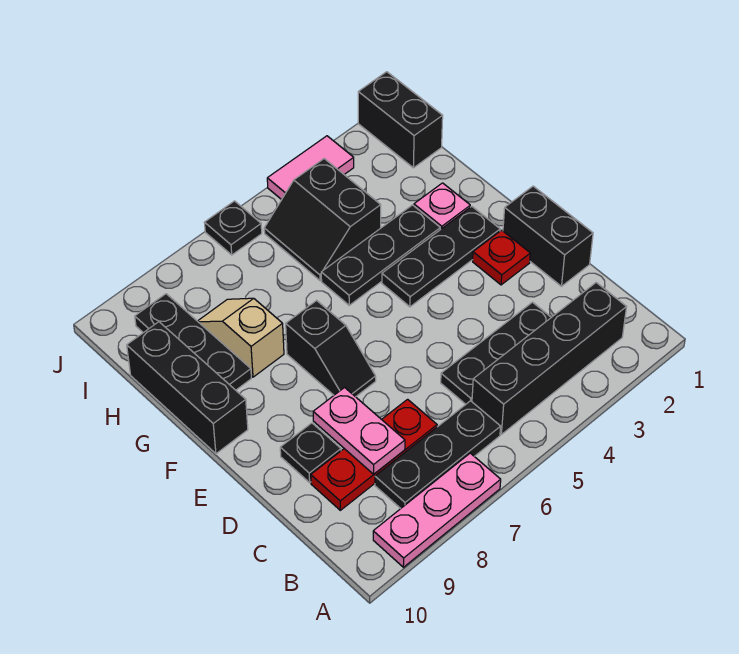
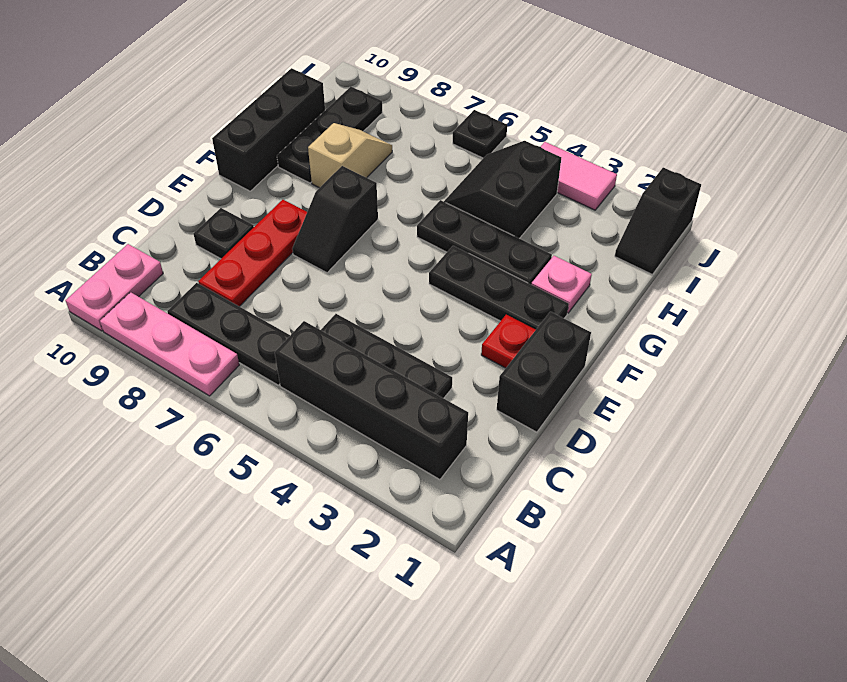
red plate C7:C9 level 1 -> red plate C8:E8 level 1
pink plate C8:D8 level 2 -> pink plate A10:B10 level 1
black brick I1:J1 level 1 -> black slope I1:J1 level 1 top J

